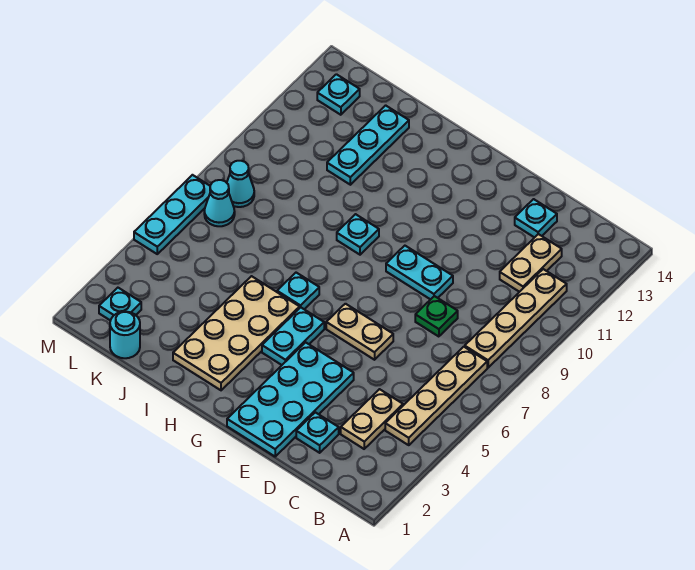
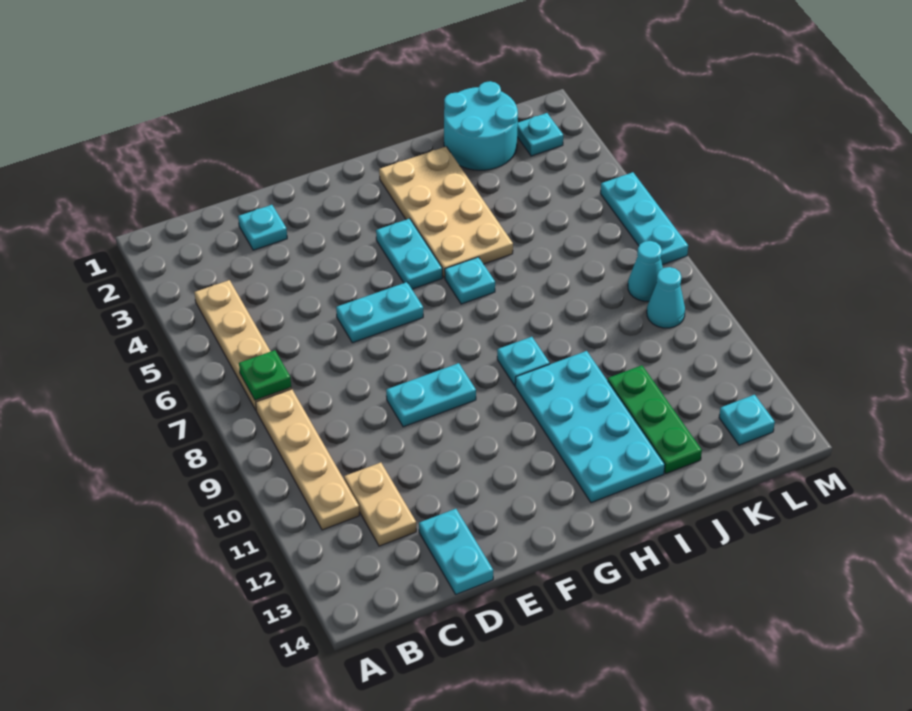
tan plate C3:C4 level 1 -> none
green plate D8 level 1 -> green plate B7 level 2
cyan plate D13 level 1 -> cyan plate D13:D14 level 1
cyan plate E1:F4 level 1 -> cyan plate H10:I13 level 1
tan plate E6:F6 level 1 -> cyan plate E6:F6 level 1
cyan plate J11:J13 level 1 -> green plate J11:J13 level 1
cyan round brick K1 level 1 -> cyan round brick J1:K2 level 1
cyan cone L7 level 1 -> cyan cone L9 level 1

